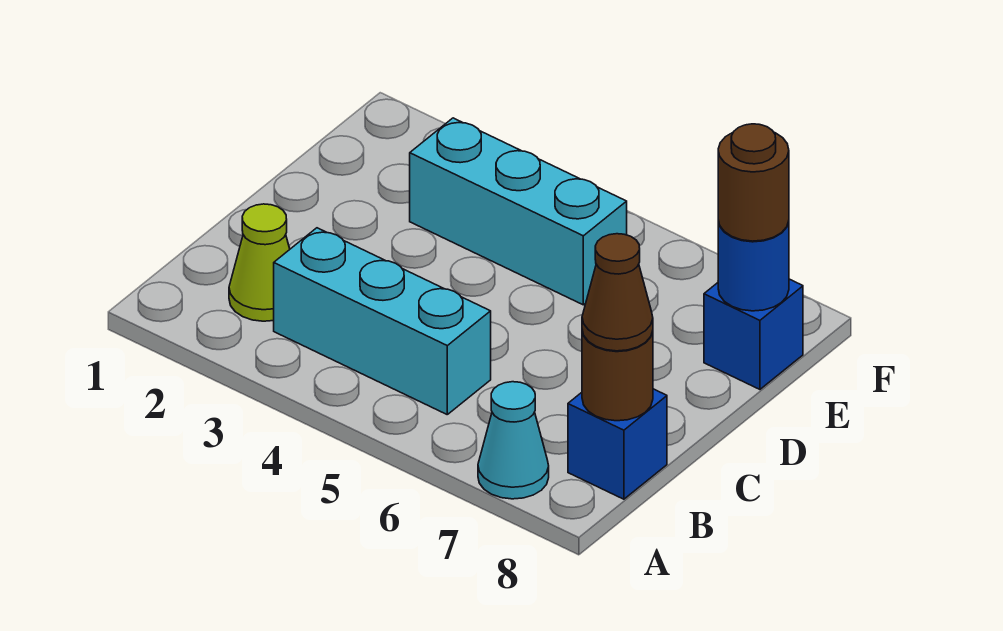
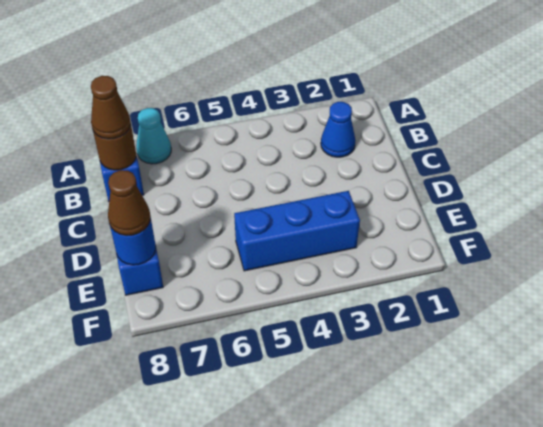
lime cone B2 level 1 -> blue cone B2 level 1
cyan brick B3:B5 level 1 -> none
cyan brick E3:E5 level 1 -> blue brick E3:E5 level 1
brown round brick E8 level 3 -> brown cone E8 level 3

